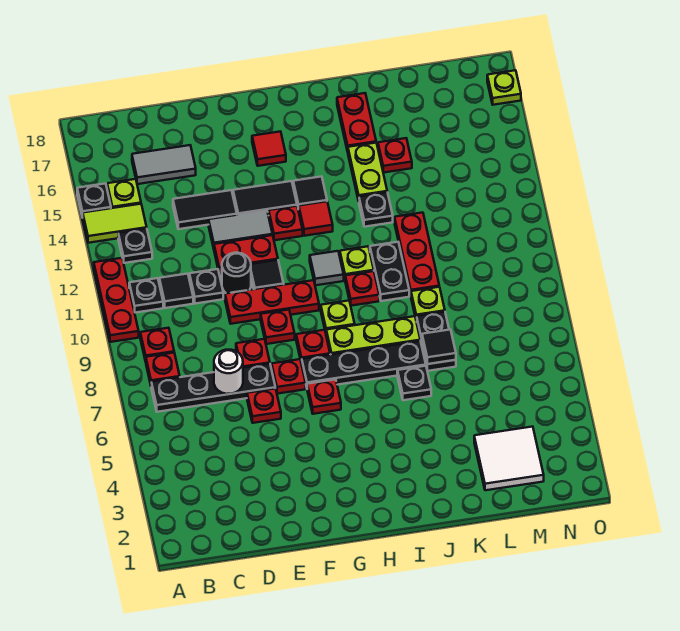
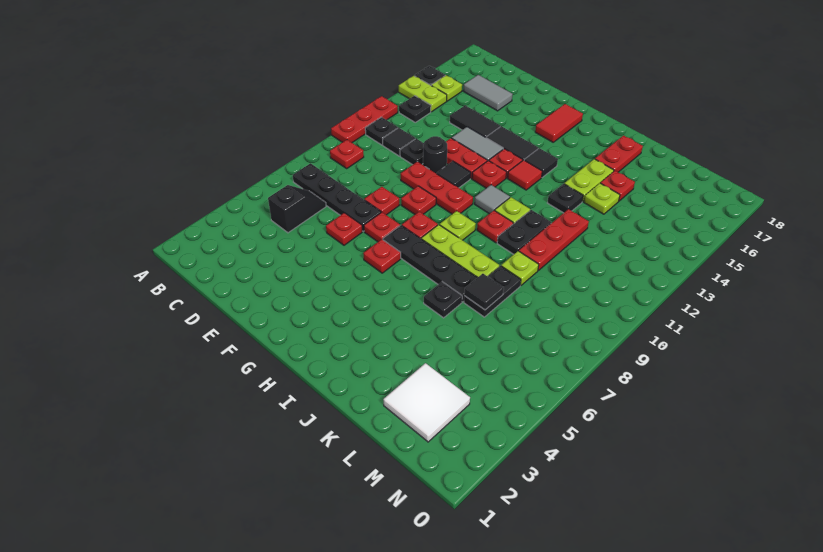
lime tile A14:B14 level 1 -> lime plate A14:B14 level 1
red plate B8 level 1 -> red plate G12 level 1
none -> black slope C5:C6 level 1 top 5
white round brick D7 level 2 -> none
red tile G16 level 1 -> red tile G16:G17 level 1
lime plate O17 level 1 -> lime plate K14 level 1

